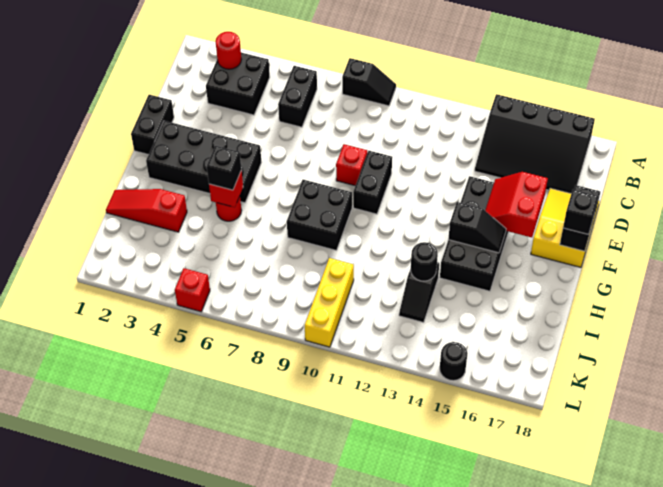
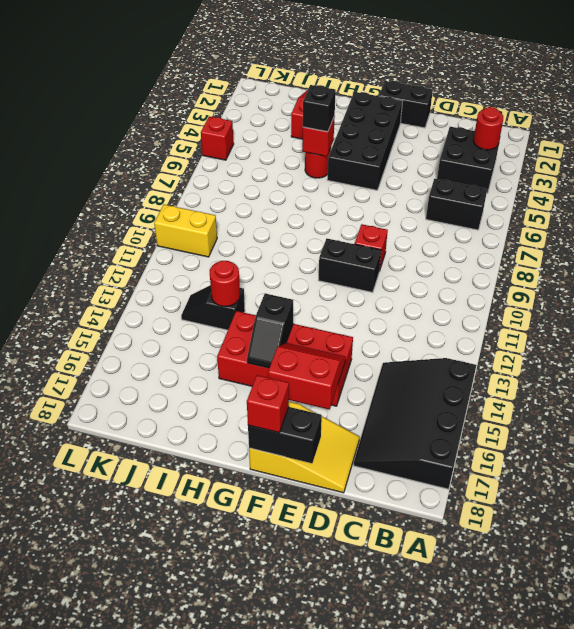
black slope A8:A9 level 1 top 8 -> none
black brick E14:H15 level 1 -> red brick E14:H15 level 1
black brick F18 level 3 -> red brick F18 level 3
black brick G8:H9 level 1 -> none
black round brick I13 level 2 -> red round brick I13 level 2
yellow brick J10:L10 level 1 -> yellow brick K10:L10 level 1
black round brick L15 level 1 -> none

